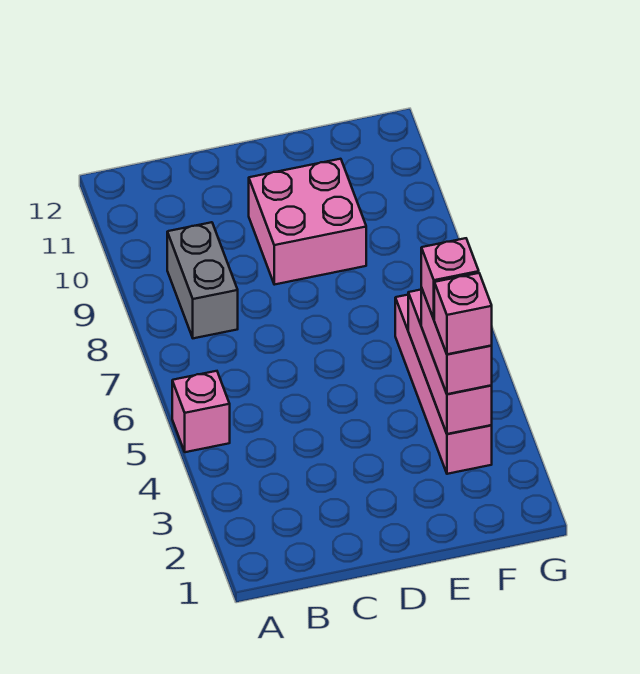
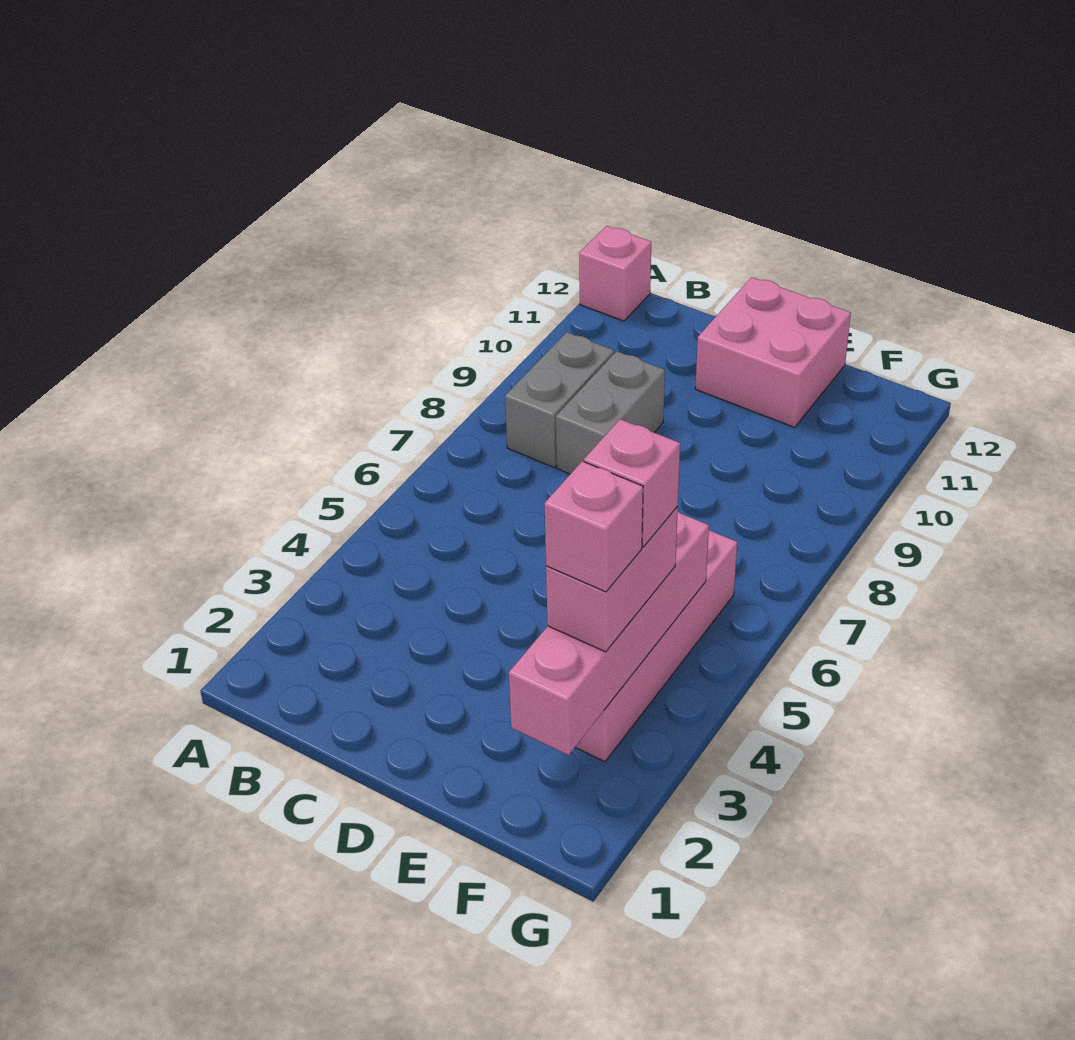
pink brick A5 level 1 -> pink brick A12 level 1
none -> grey brick C8:C9 level 1
pink brick D9:E10 level 1 -> pink brick D11:E12 level 1
pink brick F3:F5 level 2 -> pink brick F2:F5 level 2

